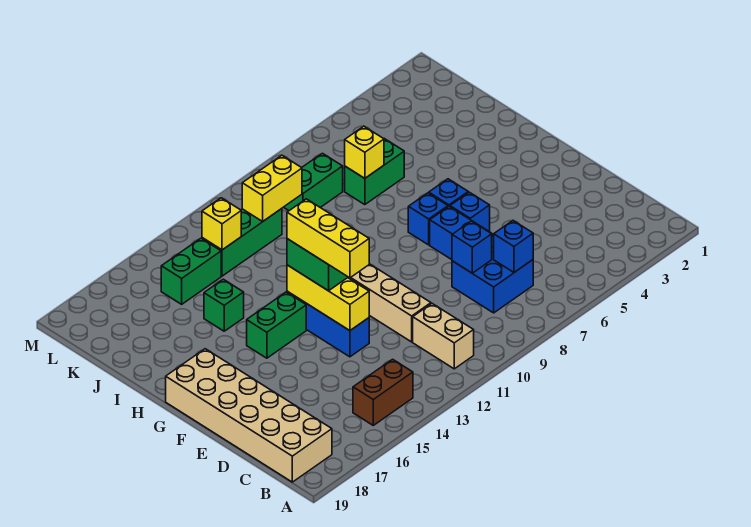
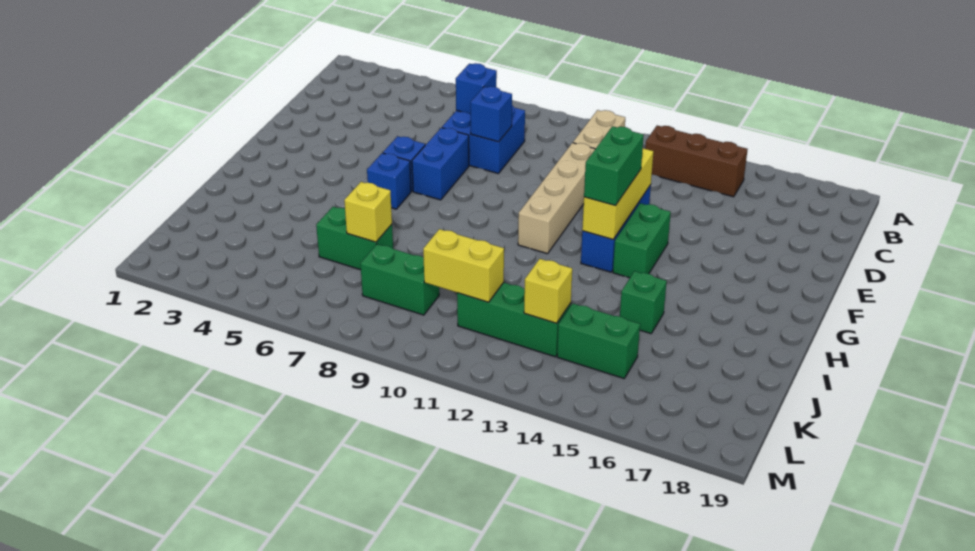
brown brick B14:B15 level 1 -> brown brick B13:B15 level 1
tan brick B18:G19 level 1 -> none
yellow brick E13:G13 level 4 -> none
blue brick G7 level 1 -> none
green brick G14:G15 level 1 -> green brick F14:G14 level 1

